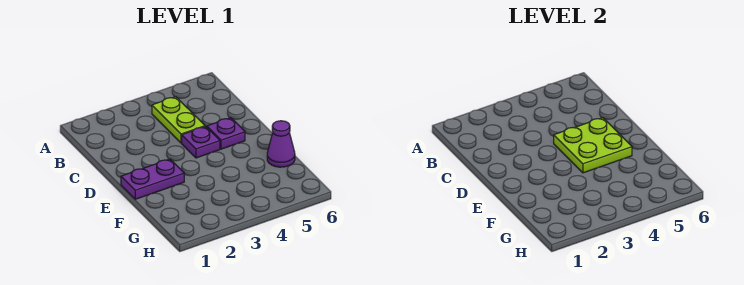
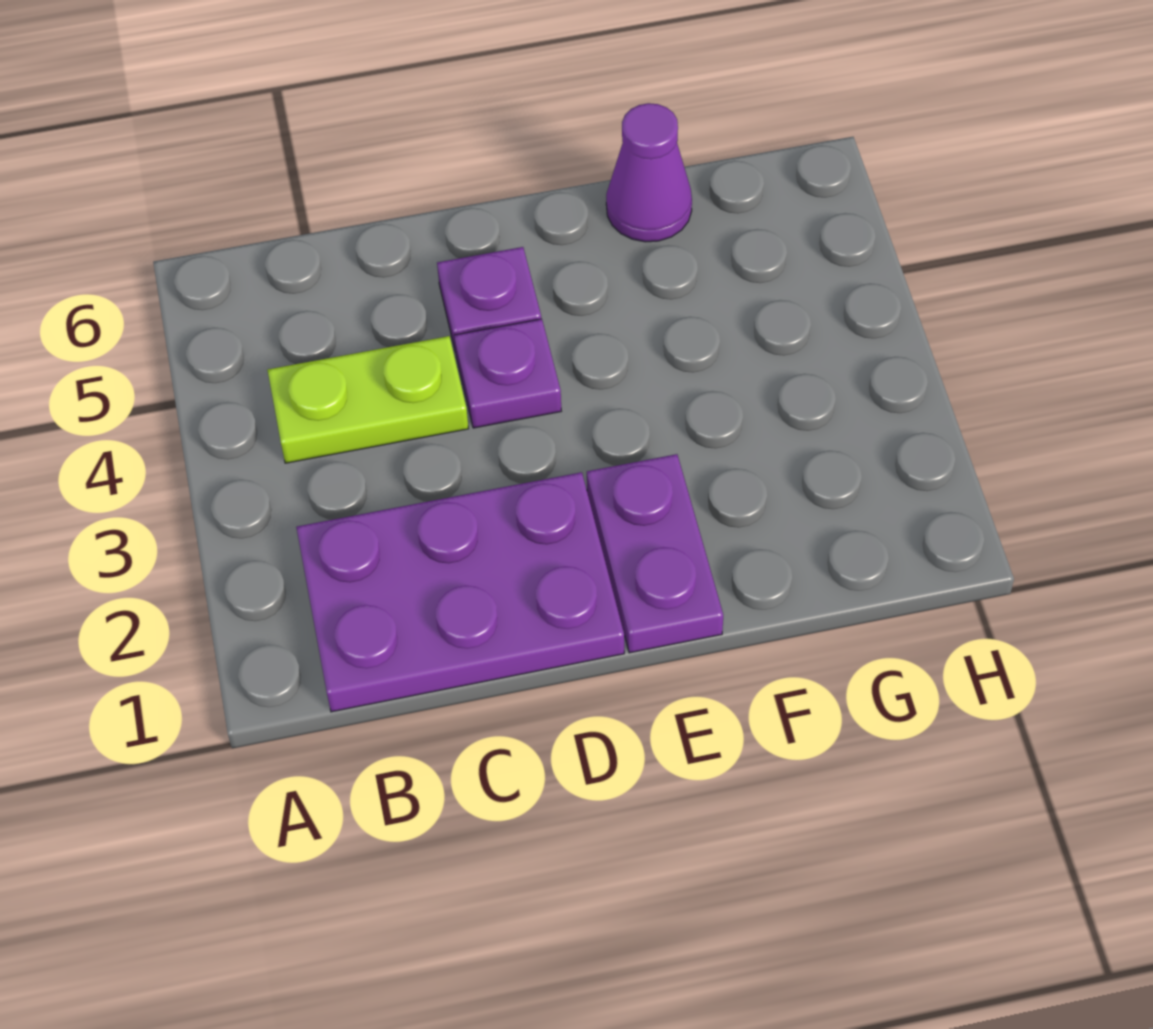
none -> purple plate B1:D2 level 1
lime plate D4:E5 level 2 -> none

